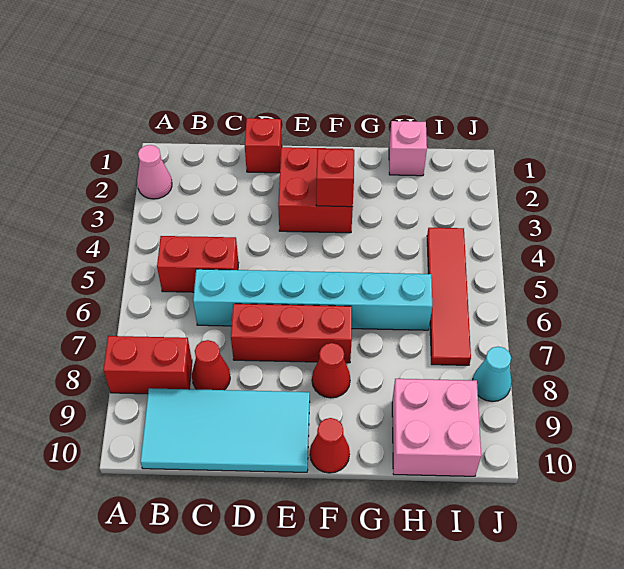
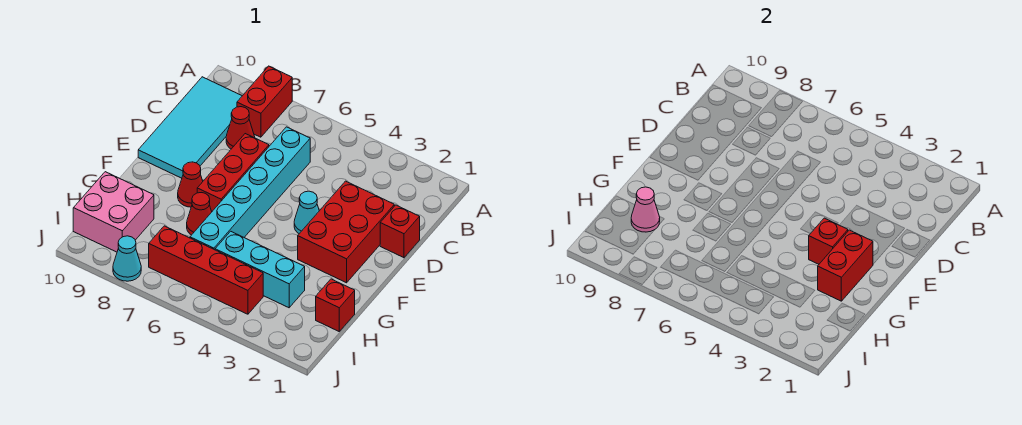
pink cone A2 level 1 -> pink cone H9 level 2
red brick B5:C5 level 1 -> red brick F2:G2 level 2
red brick E2:F3 level 1 -> red brick D2:F3 level 1
none -> cyan cone E4 level 1
red cone F10 level 1 -> red cone G7 level 1
pink brick H1 level 1 -> red brick H1 level 1
none -> cyan brick H3:H5 level 1
red tile I4:I7 level 1 -> red brick I4:I7 level 1

